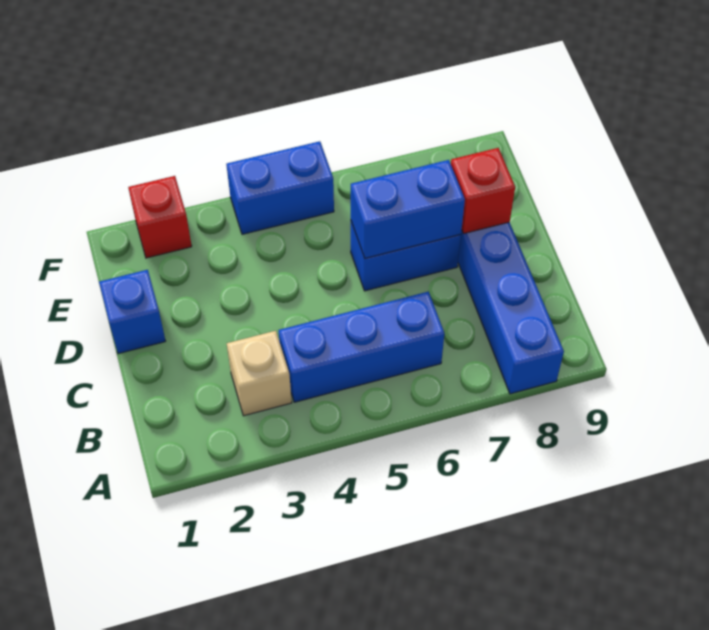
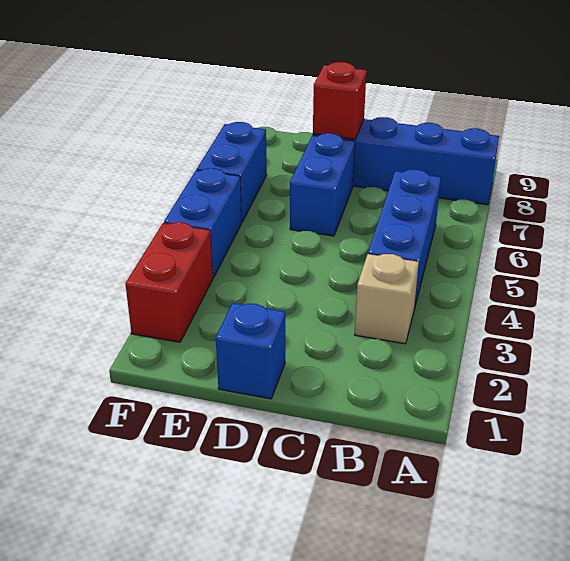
blue brick D6:D7 level 2 -> blue brick F6:F7 level 1
red brick F2 level 1 -> red brick F2:F3 level 1

